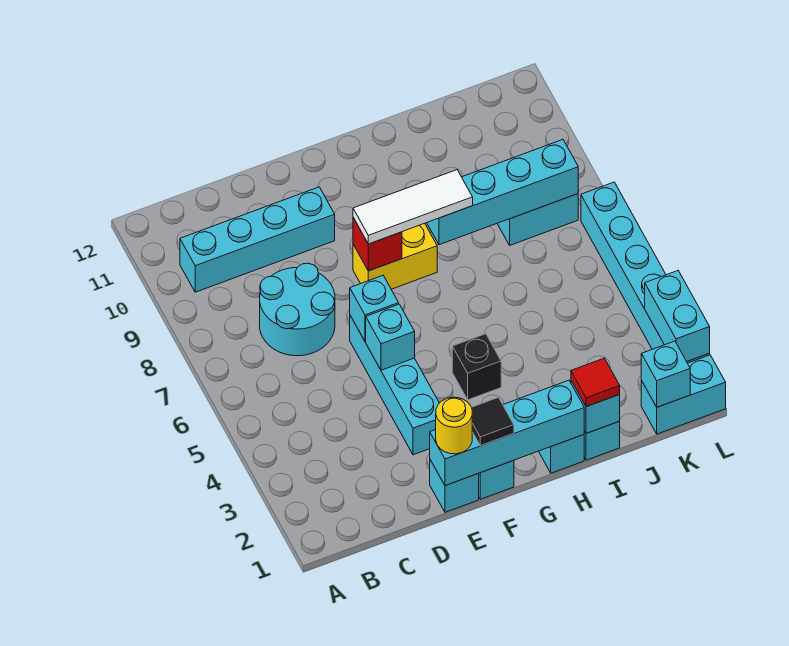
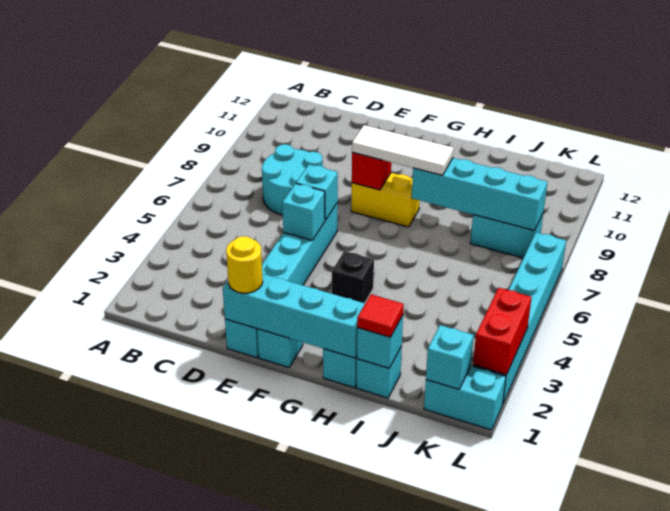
cyan brick B10:E10 level 1 -> none
black tile F1 level 3 -> none
cyan brick L2:L3 level 2 -> red brick L2:L3 level 2

